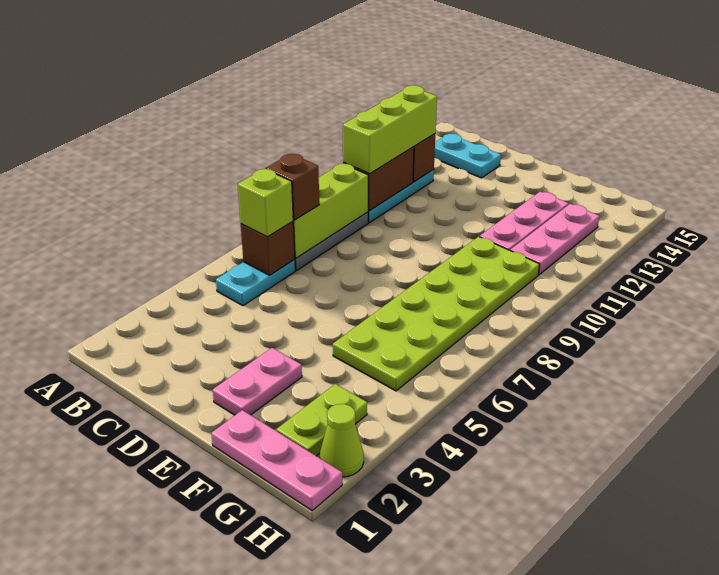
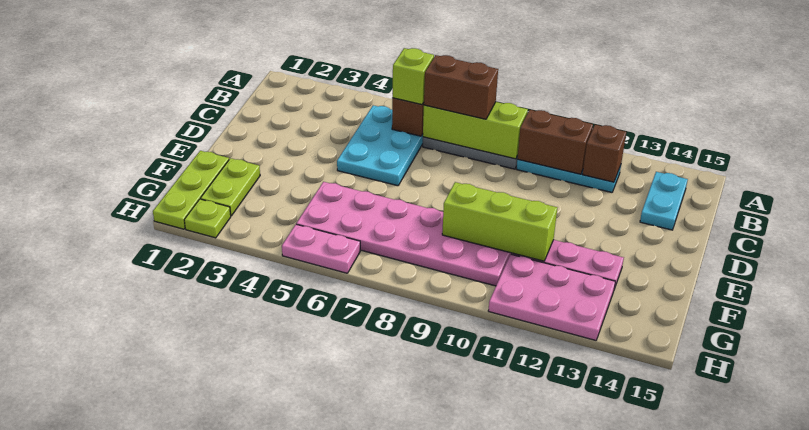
cyan plate B5:B6 level 1 -> cyan plate B5:D6 level 1
brown brick B7 level 3 -> brown brick B7:B8 level 3
lime brick B10:B12 level 3 -> lime brick F9:F11 level 2
pink plate E2:E3 level 1 -> pink plate H5:H6 level 1
pink plate F1:H1 level 1 -> lime plate F1:H1 level 1
lime plate F5:G10 level 1 -> pink plate F5:G10 level 1
lime plate G2:G3 level 1 -> lime plate F2:G2 level 1
pink plate G11:G13 level 1 -> pink plate G11:H13 level 1
lime cone H2 level 1 -> lime plate H2 level 1

